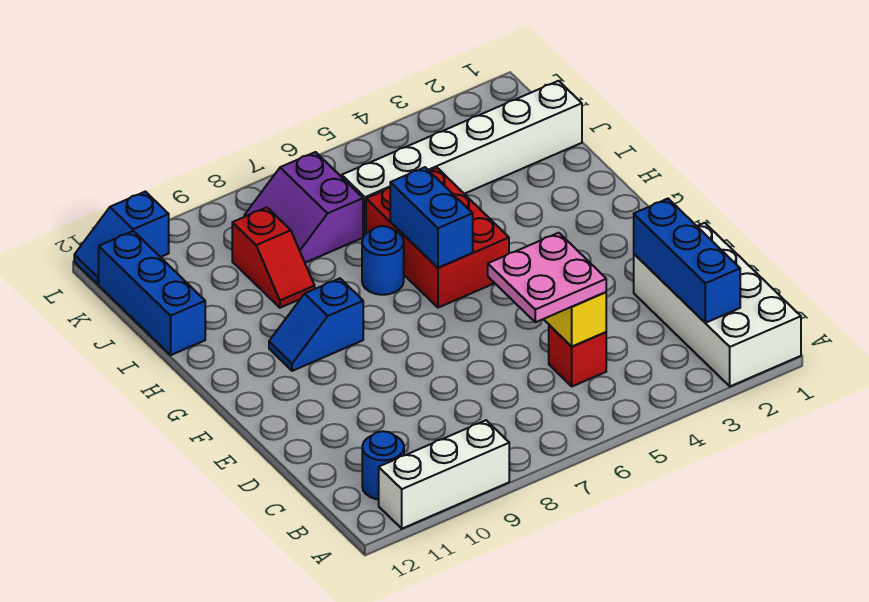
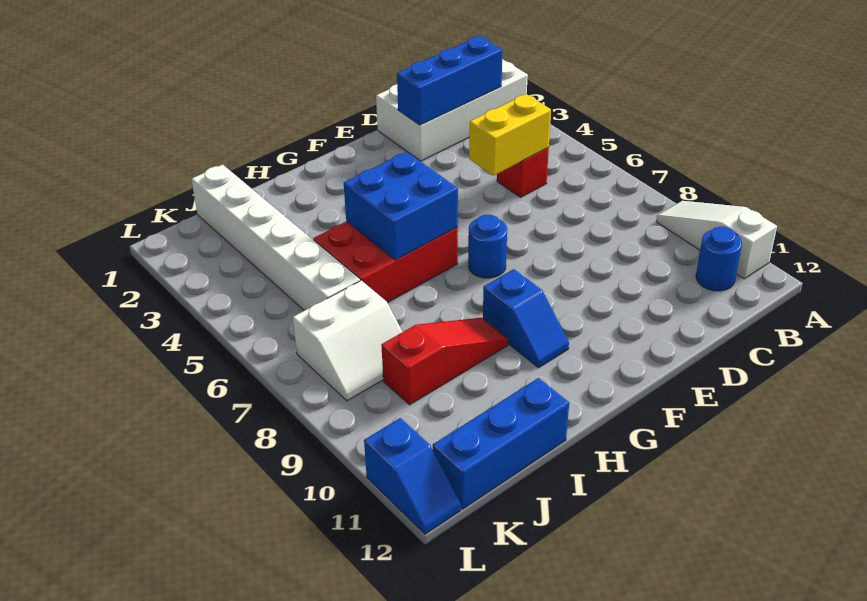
white brick A9:A11 level 1 -> white slope A9:A11 level 1 top 11
pink plate C5:D6 level 3 -> none
blue brick G6:H6 level 2 -> blue brick G5:H6 level 2
blue round brick H7 level 1 -> blue round brick F7 level 1
red slope I9:J9 level 1 top J -> red slope H9:J9 level 1 top J
purple slope J7:K8 level 1 top 7 -> white slope J7:K8 level 1 top 7

